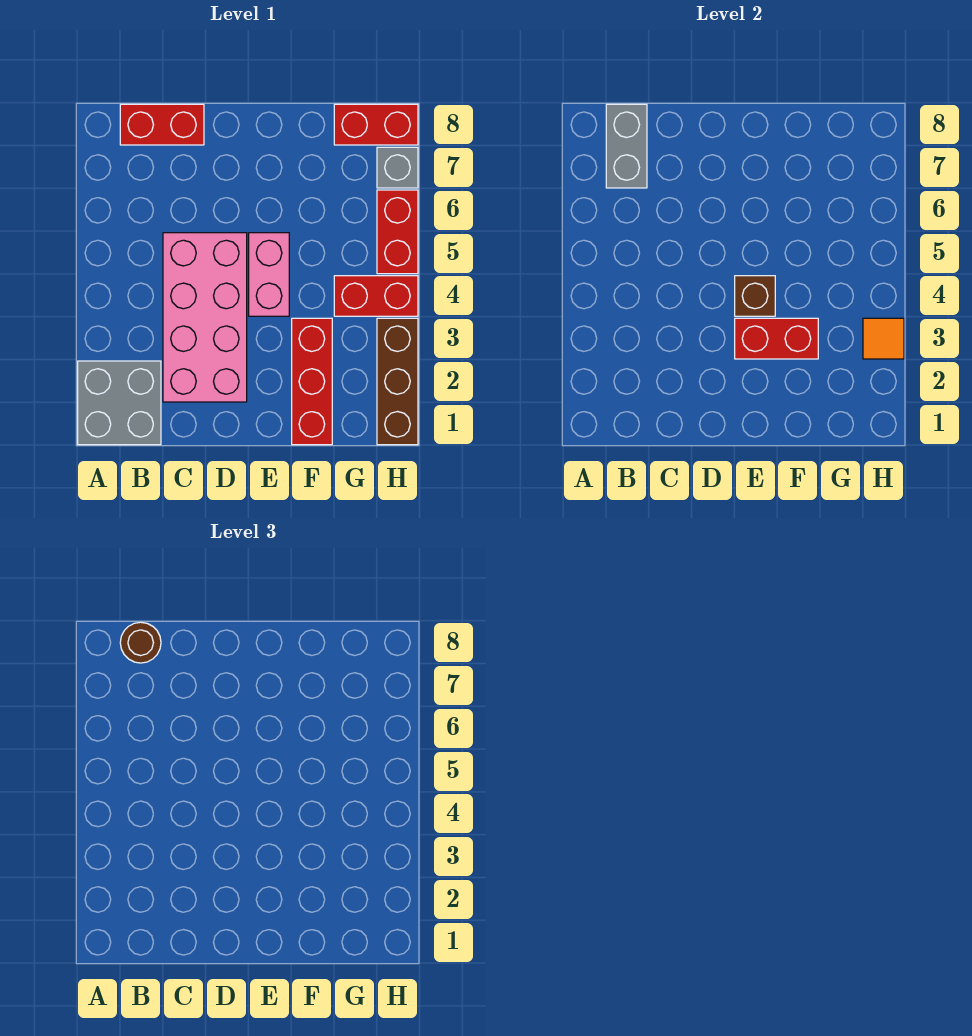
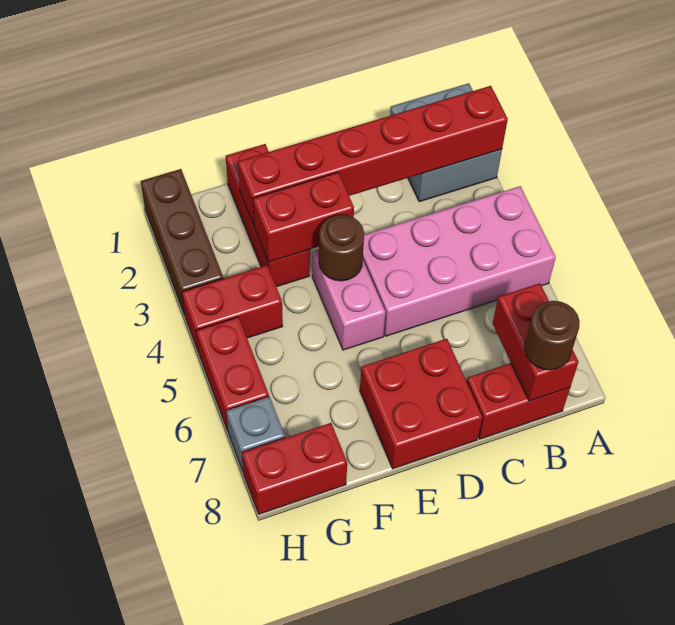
none -> red brick A2:F2 level 2
grey brick B7:B8 level 2 -> red brick B7:B8 level 2
pink brick C2:D5 level 1 -> pink brick A4:D5 level 1
none -> red brick D7:E8 level 1
brown brick E4 level 2 -> brown round brick E4 level 2
orange tile H3 level 2 -> none

